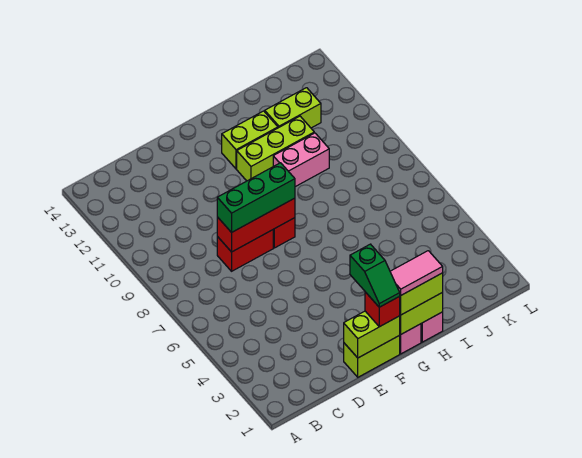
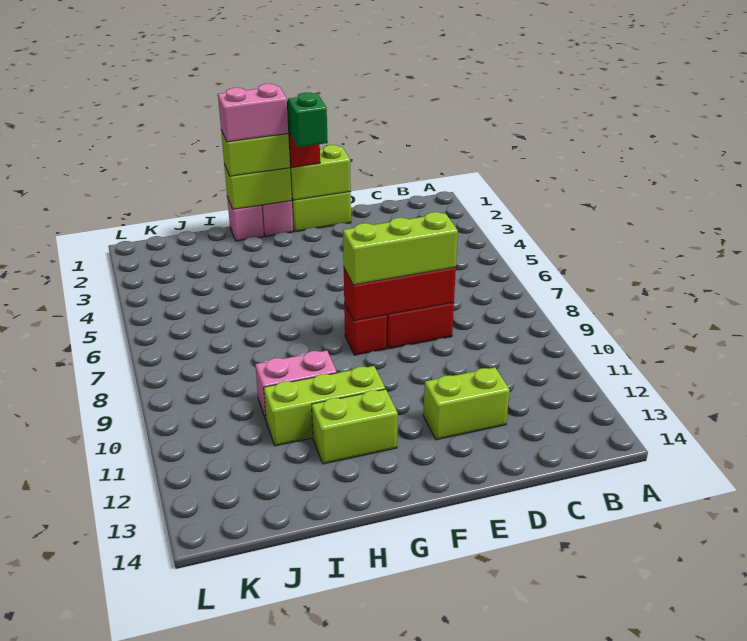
green brick D8:F8 level 3 -> lime brick D8:F8 level 3
pink tile G1:H1 level 4 -> pink brick G1:H1 level 4
lime brick I12:J12 level 1 -> lime brick D12:E12 level 1

